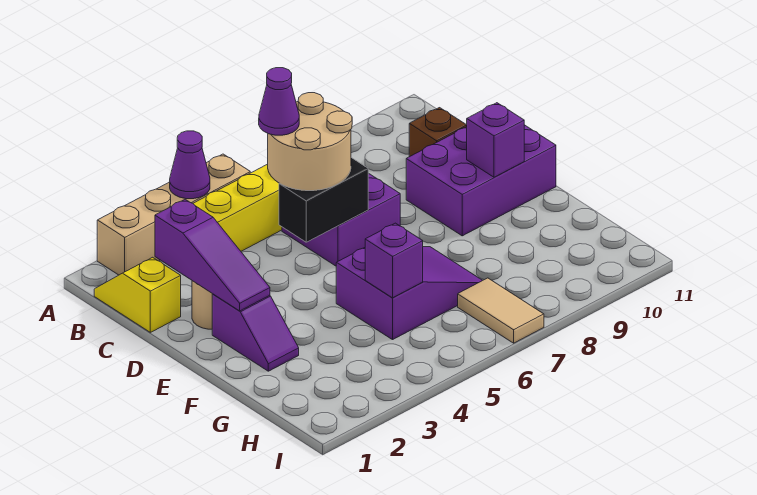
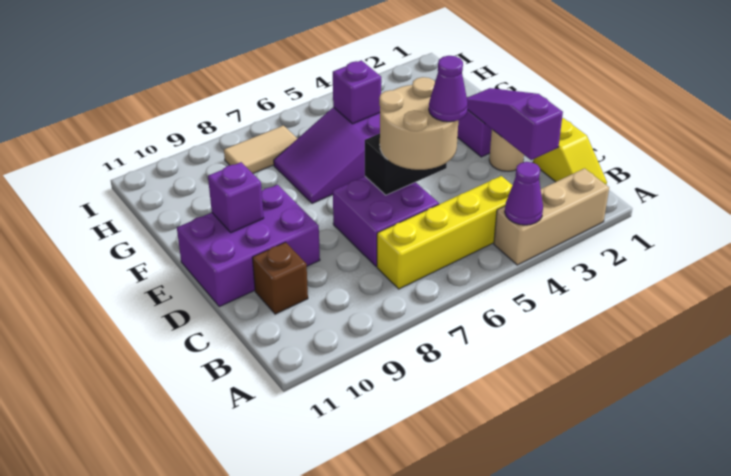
tan brick A2:A5 level 1 -> tan brick A2:A4 level 1
tan tile H7:I7 level 1 -> tan tile H7:H8 level 1

